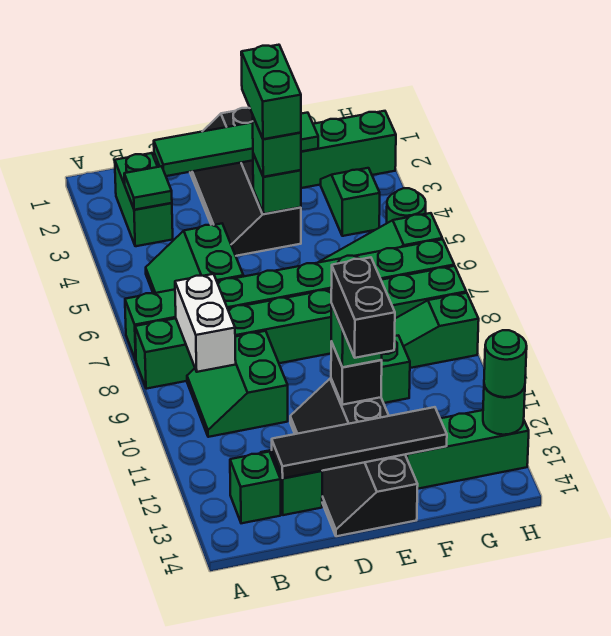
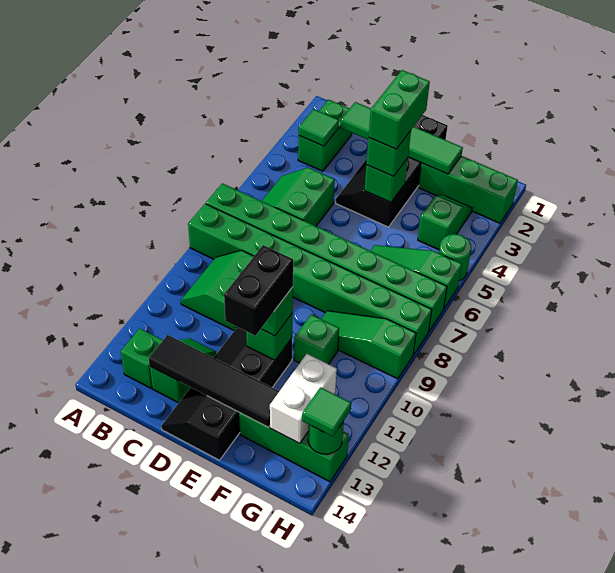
white brick B8:B9 level 2 -> white brick G12:G13 level 2
black brick E11 level 2 -> green brick E11 level 2
green round brick H13 level 3 -> green tile H13 level 3

